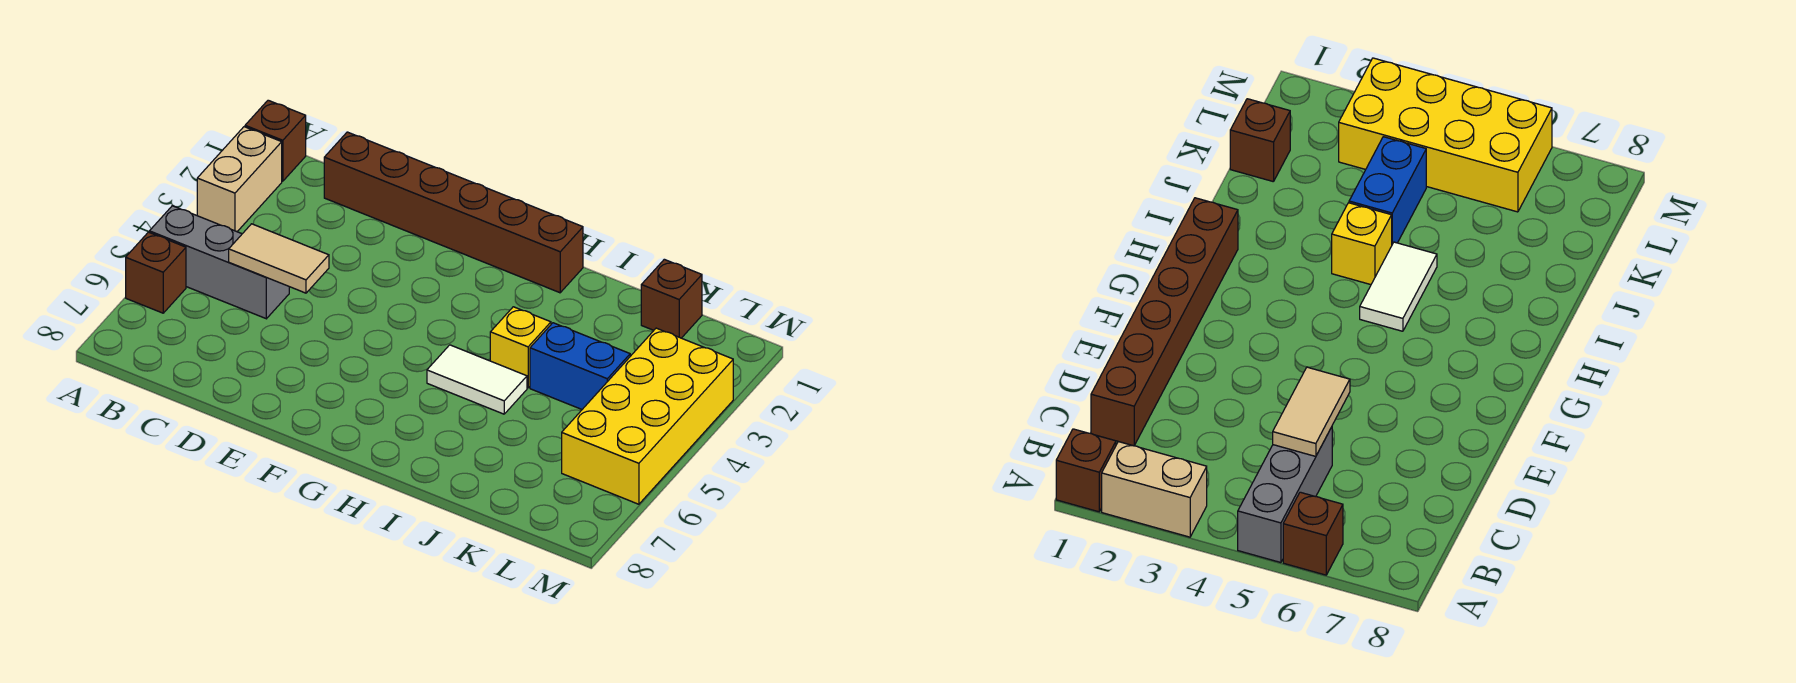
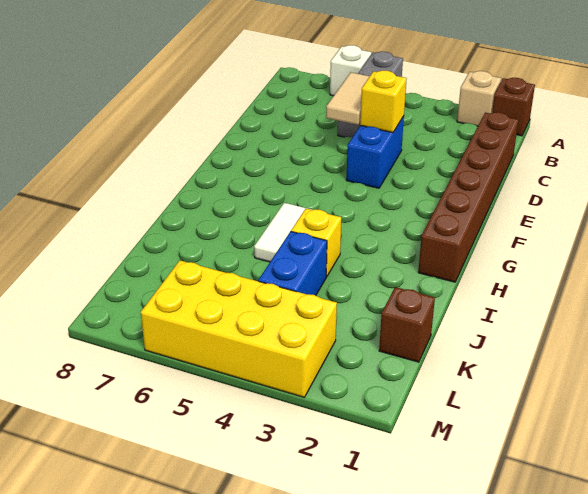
tan brick A2:A3 level 1 -> tan brick A2 level 1
brown brick A6 level 1 -> white brick A6 level 1
none -> blue brick D4:E4 level 1
none -> yellow brick D4 level 2

